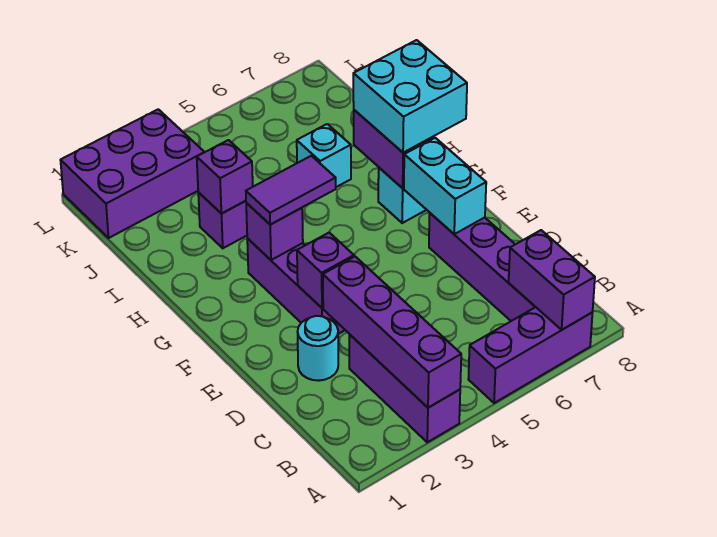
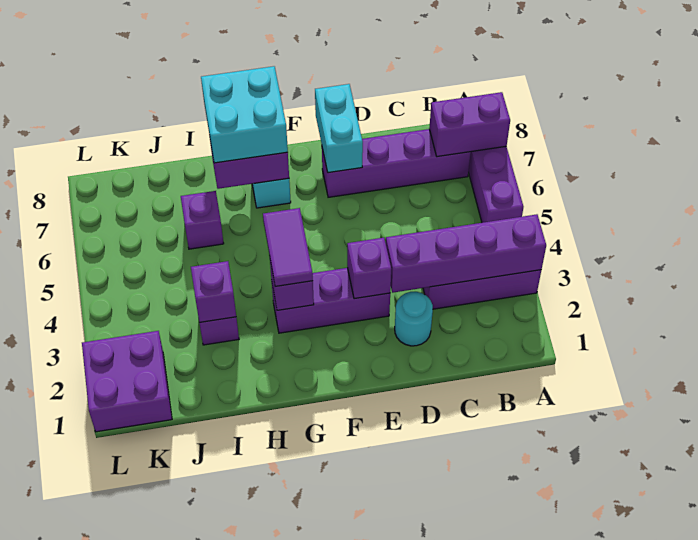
cyan brick E7:F7 level 2 -> cyan brick E7:E8 level 2
cyan brick I6 level 1 -> purple brick I6 level 1
purple brick K1:L3 level 1 -> purple brick K1:L2 level 1

